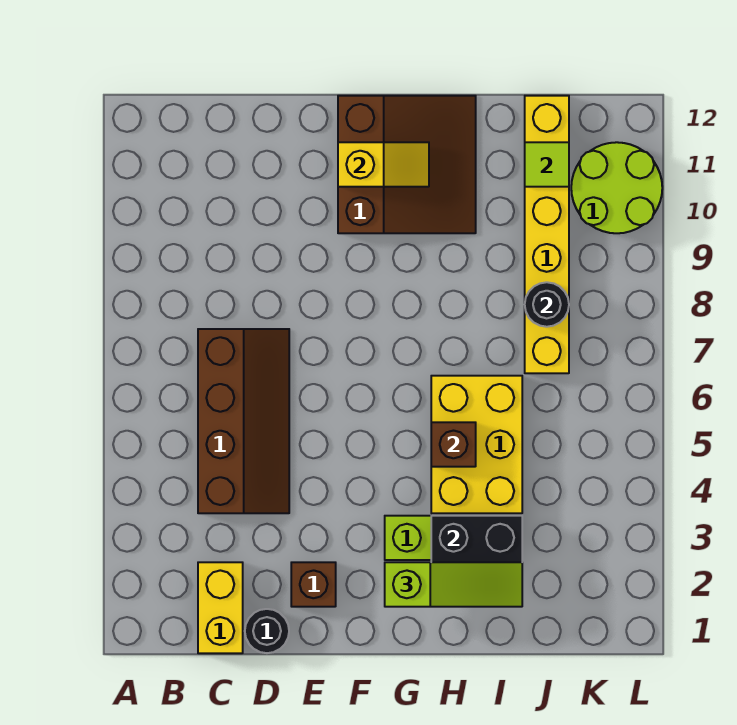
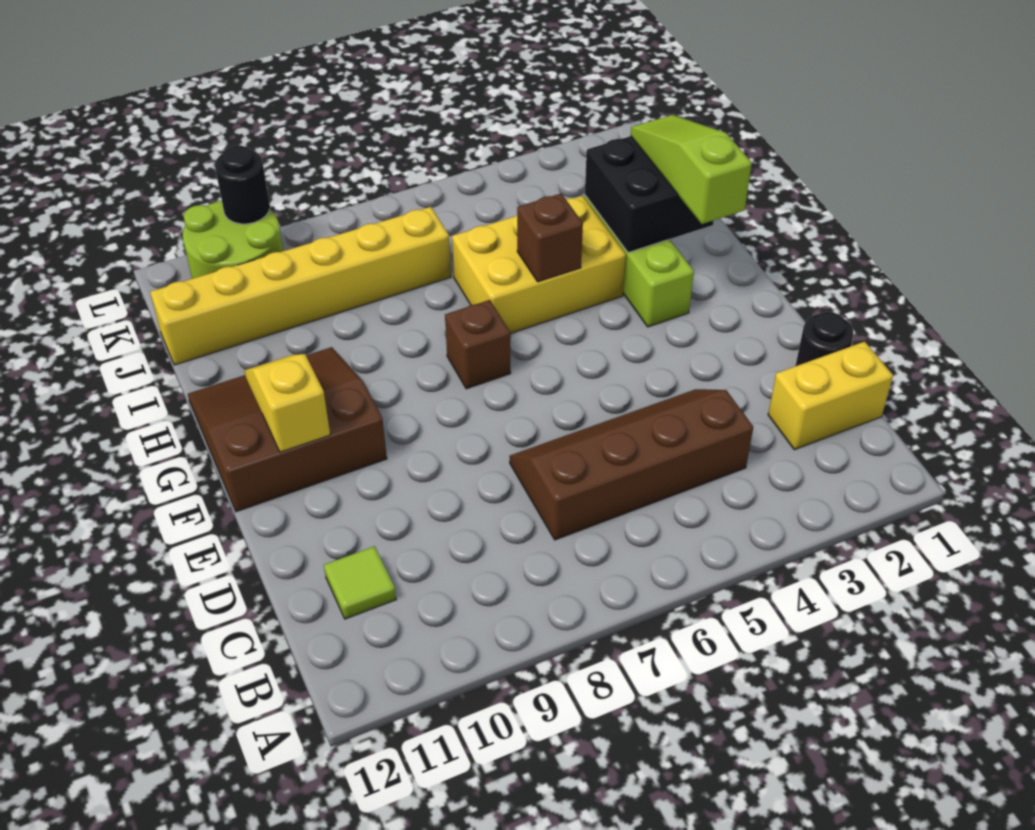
brown brick E2 level 1 -> brown brick G7 level 1
black round brick J8 level 2 -> black round brick L10 level 2
lime tile J11 level 2 -> lime tile C11 level 1

